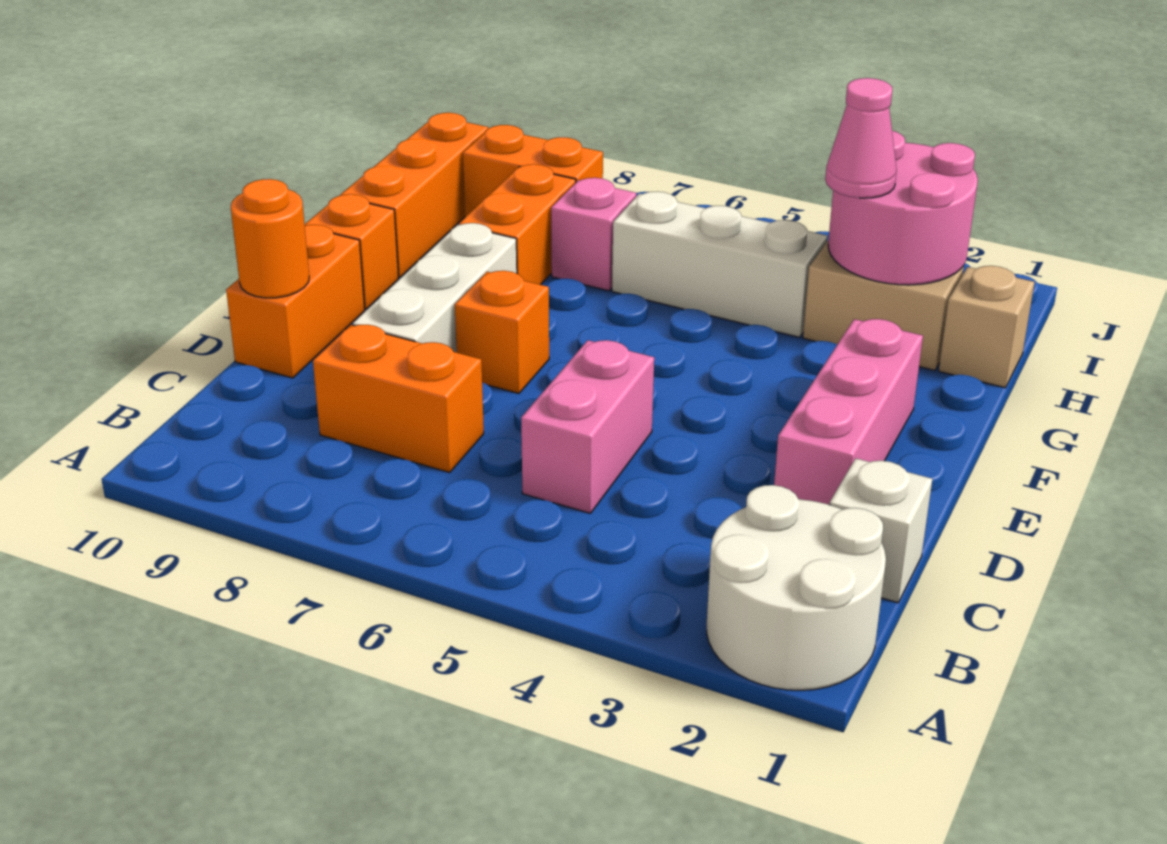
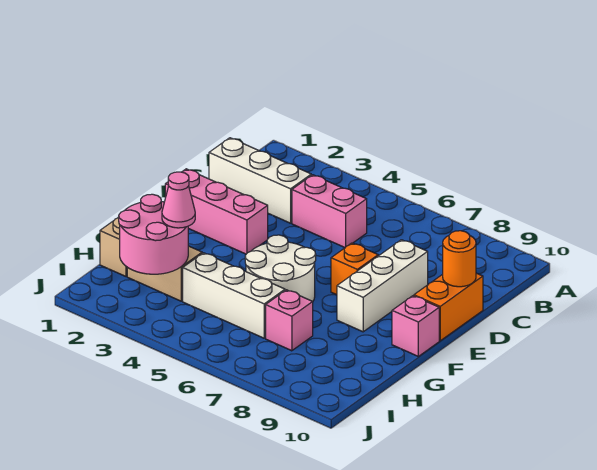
white round brick A1:B2 level 1 -> white round brick F5:G6 level 1
white brick C1 level 1 -> white brick C1:C3 level 1
pink brick C5:D5 level 1 -> pink brick C4:C5 level 1
orange brick C7:C8 level 1 -> none
pink brick D2:F2 level 1 -> pink brick E1:E3 level 1
orange brick F10 level 1 -> pink brick F10 level 1
orange brick G8:H8 level 1 -> none
orange brick G10:I10 level 1 -> none
orange brick I8:I9 level 1 -> none

